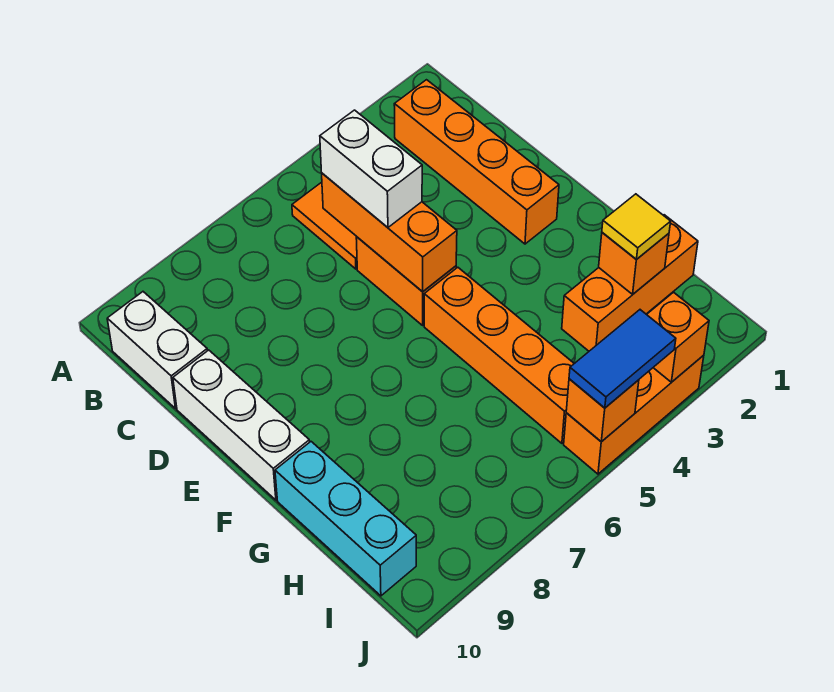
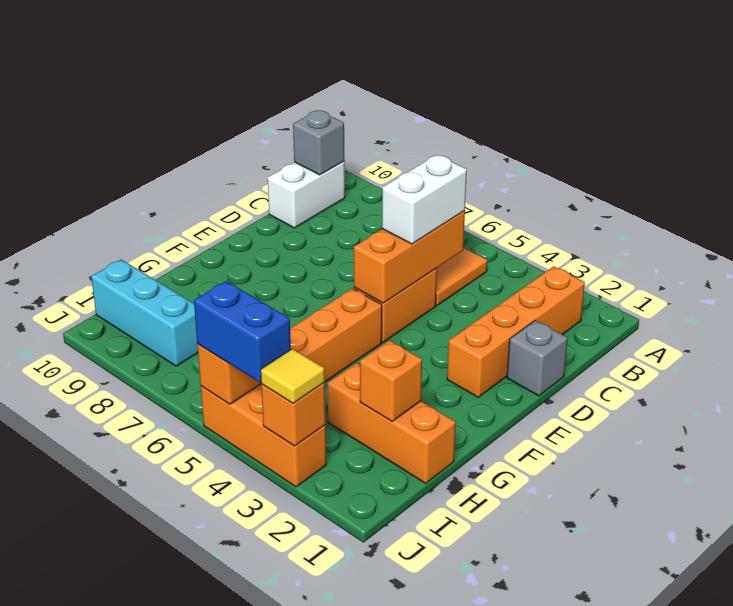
none -> grey brick B10 level 2
none -> grey brick D1 level 1
white brick D10:F10 level 1 -> none
cyan brick G10:I10 level 1 -> cyan brick I8:I10 level 1
yellow tile H2 level 3 -> yellow tile J3 level 3
blue tile J4:J5 level 3 -> blue brick J4:J5 level 3

